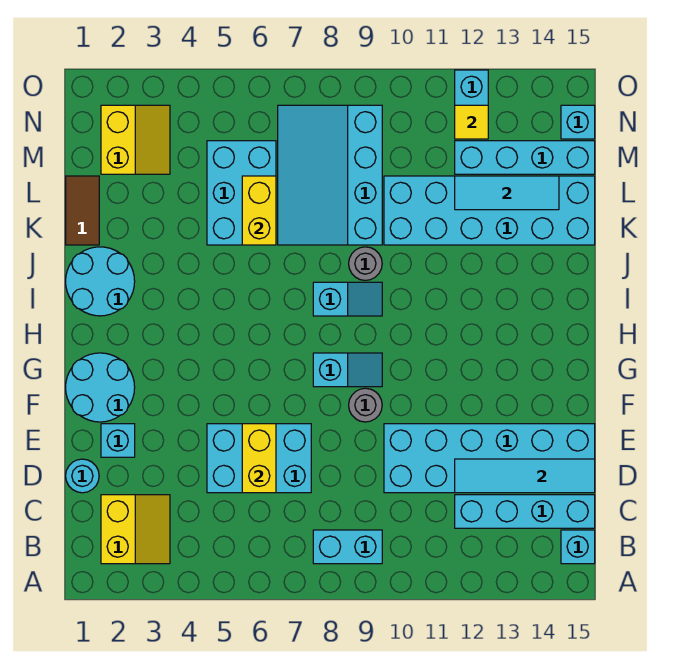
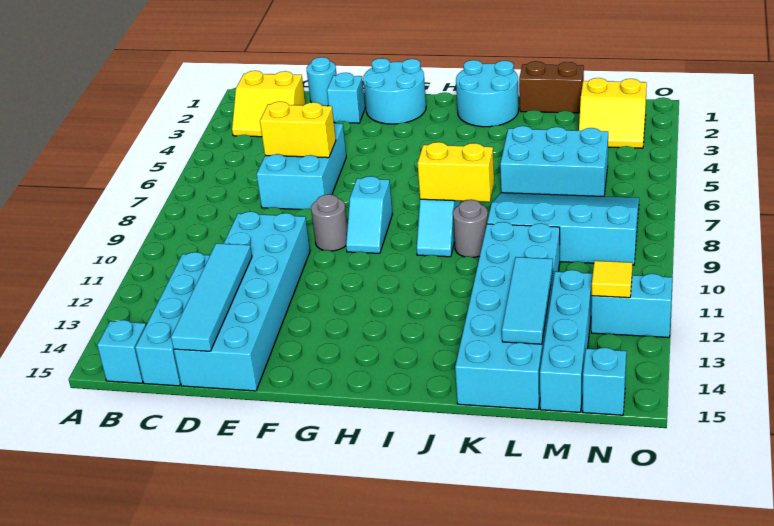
cyan brick B8:B9 level 1 -> none
brown tile K1:L1 level 1 -> brown brick K1:L1 level 1
yellow brick K6:L6 level 2 -> yellow brick I8:J8 level 2

